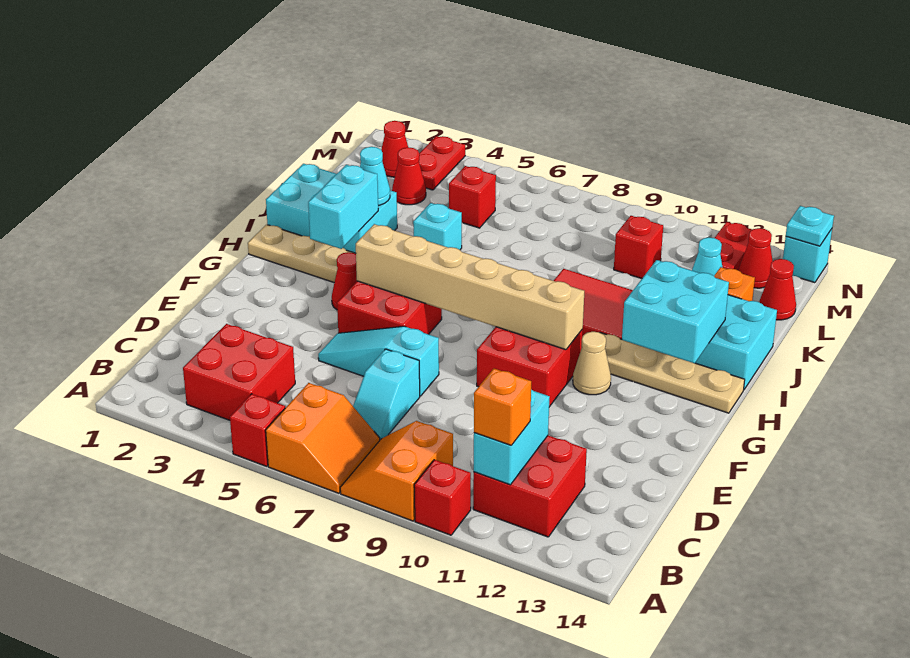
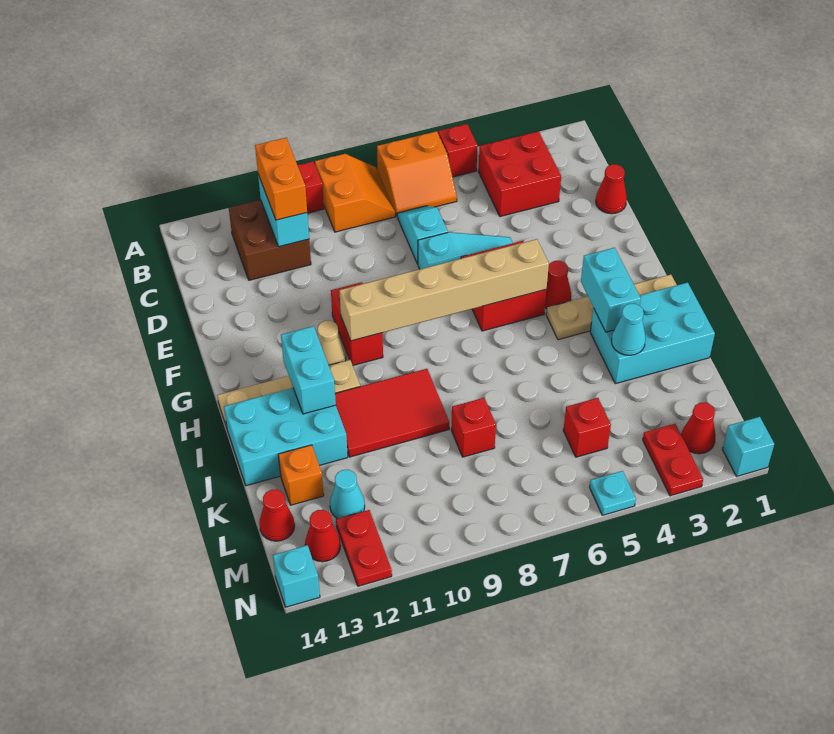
orange slope A6:B7 level 1 top 6 -> orange slope A6:B7 level 1 top A
red brick B11:C12 level 1 -> brown brick B11:C12 level 1
orange brick B11 level 3 -> orange brick B11:C11 level 3
red brick F9:G10 level 1 -> red brick F10:G10 level 1
cyan brick H12:I13 level 2 -> cyan brick H12:I12 level 2
cyan brick J5 level 1 -> cyan brick N1 level 1
red cone L3 level 1 -> red cone D1 level 1
red brick L10 level 1 -> red brick K8 level 1
cyan plate N14 level 2 -> cyan plate N5 level 1

